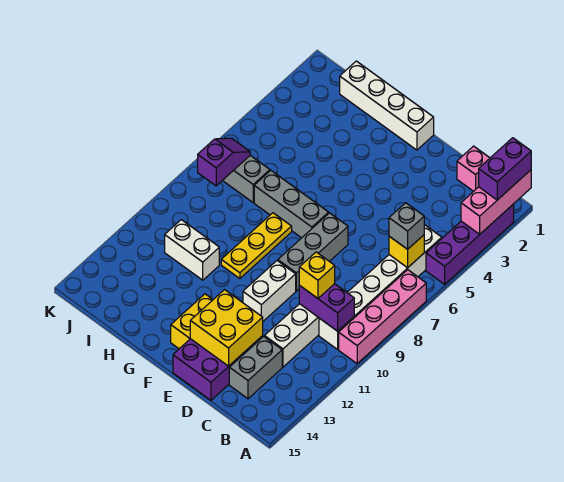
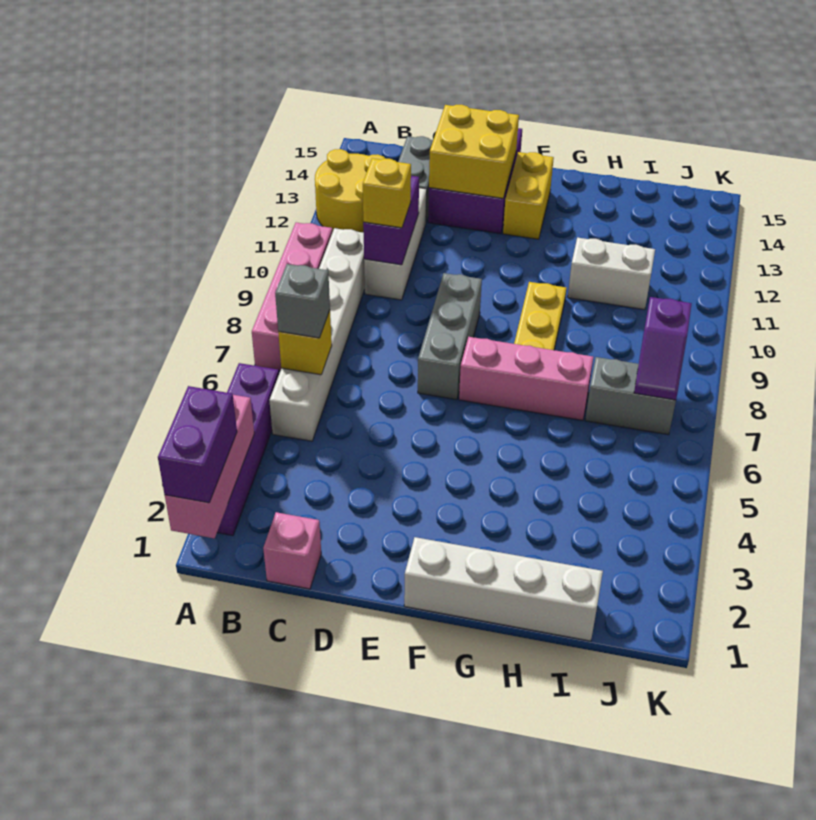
none -> yellow round brick A12:B13 level 1
purple brick B10:C10 level 2 -> purple brick C10:C11 level 2
white brick E10:E11 level 1 -> none
grey brick F7:H7 level 1 -> pink brick F7:H7 level 1

